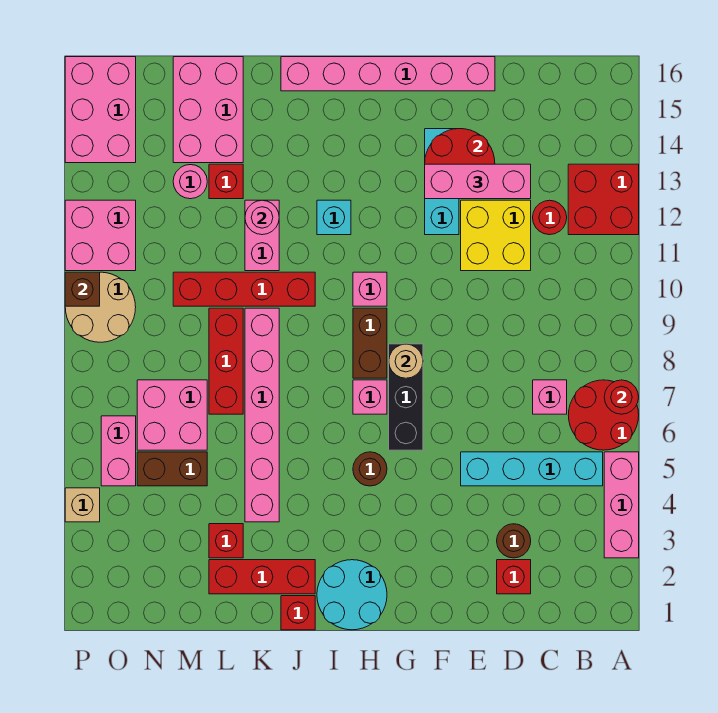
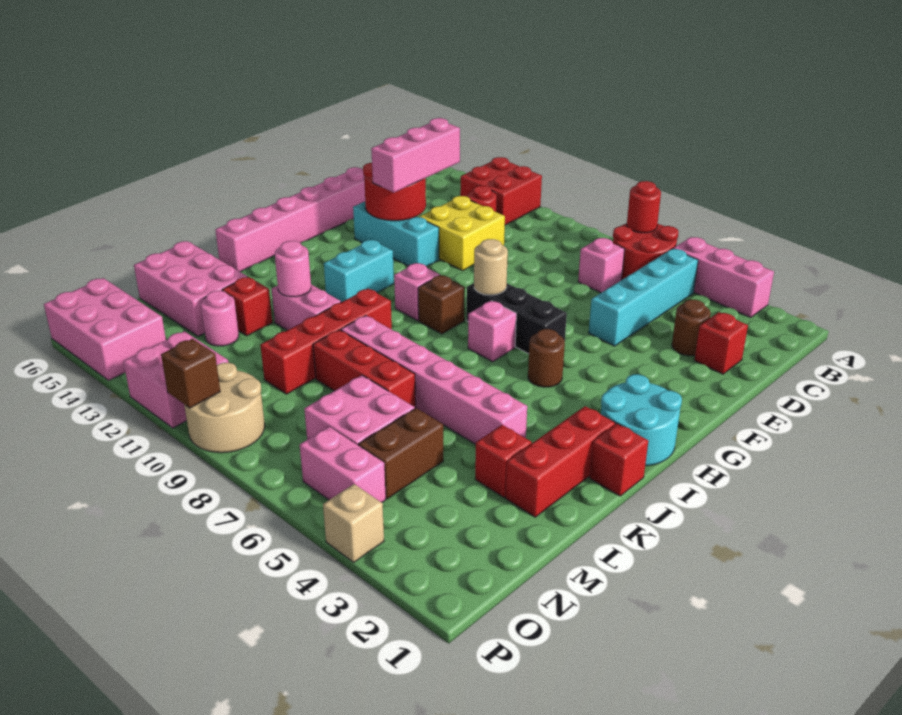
brown brick H8:H9 level 1 -> brown brick H9 level 1
cyan brick I12 level 1 -> cyan brick H12:I12 level 1

